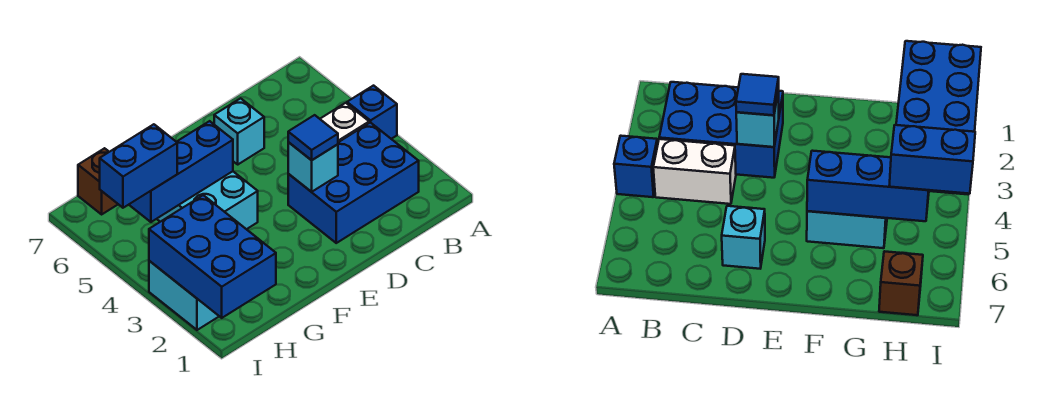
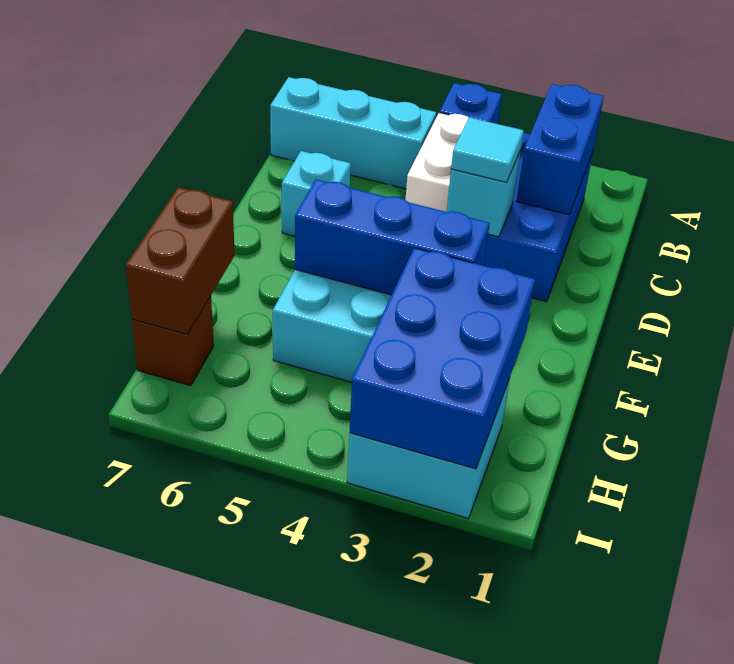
none -> cyan brick B5:B7 level 1
blue tile D3 level 3 -> cyan tile D3 level 3
blue brick F5:H5 level 2 -> blue brick F3:F5 level 2
none -> brown brick G7:H7 level 2
blue brick H1:I3 level 2 -> blue brick G2:I3 level 2
blue brick H5:I5 level 3 -> blue brick B2:C2 level 2

